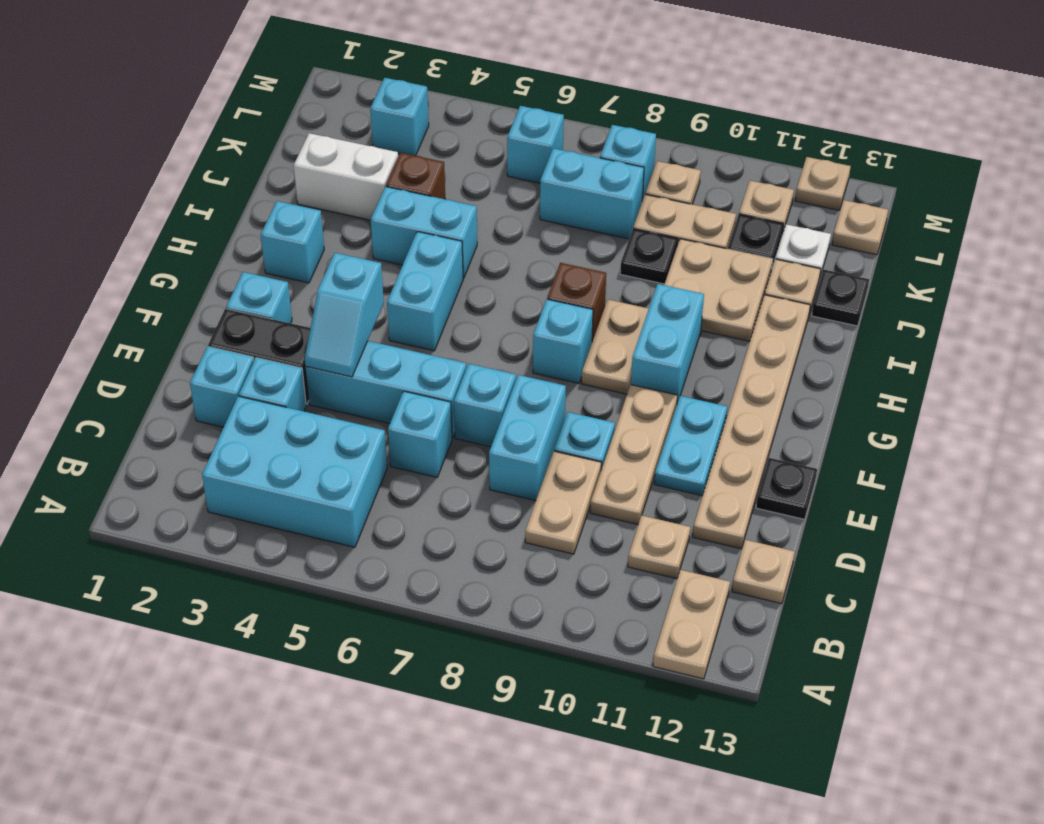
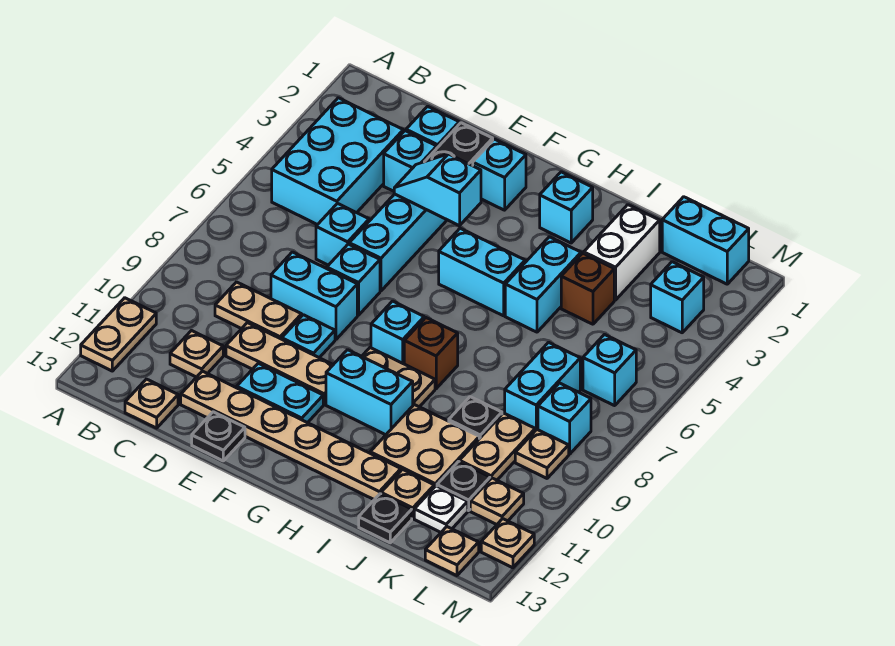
tan plate A12:B12 level 1 -> tan plate A11:A12 level 1
none -> cyan brick K1:L1 level 1

